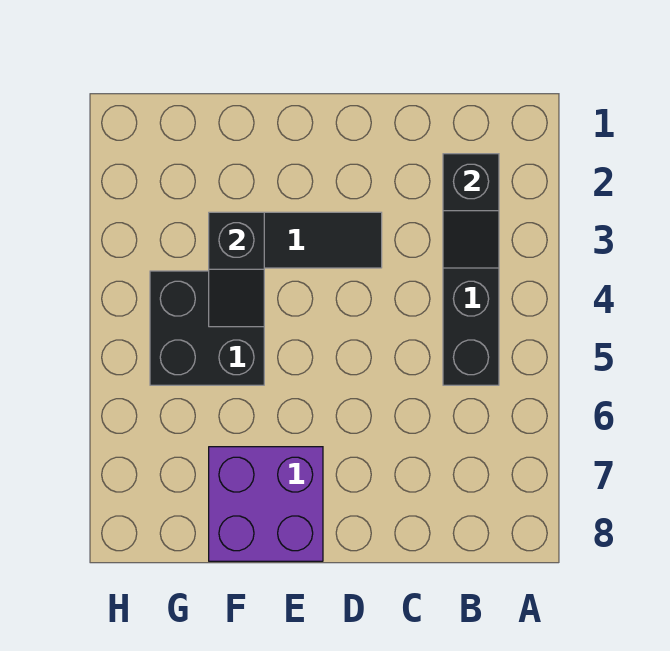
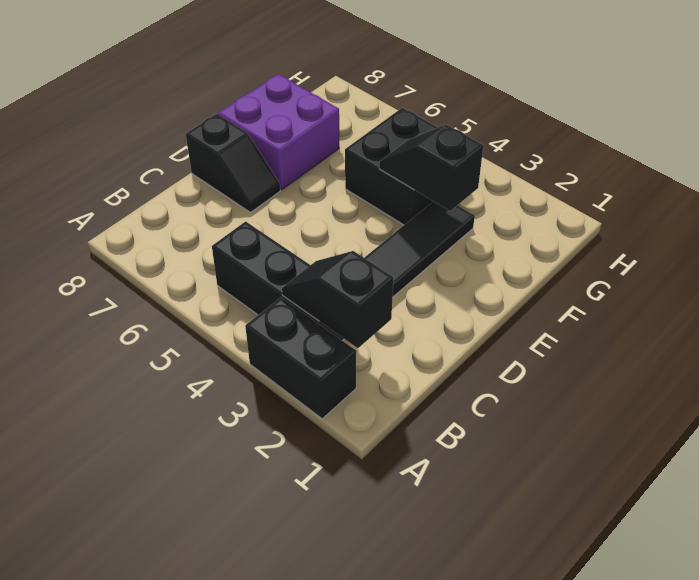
none -> black brick A2:A3 level 1
none -> black slope D7:D8 level 1 top 8

